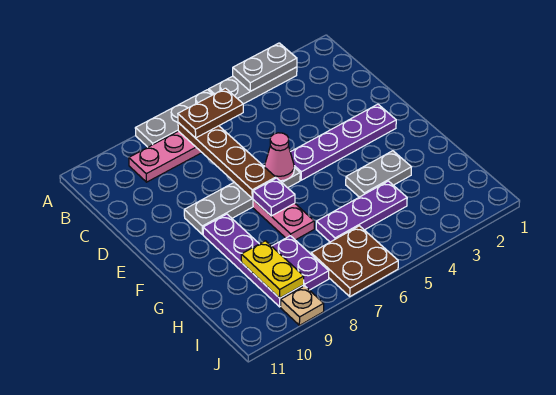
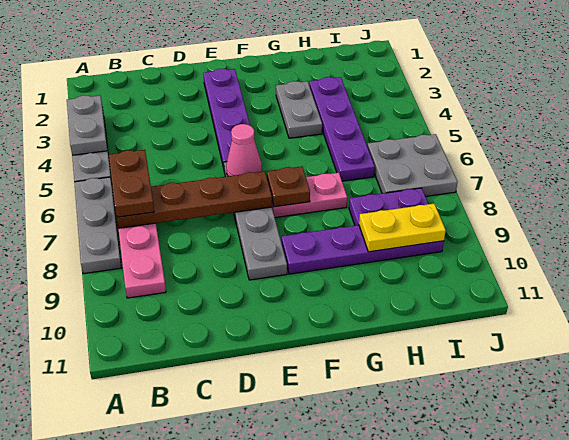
purple plate F7 level 2 -> brown plate F7 level 2
purple plate H4:H6 level 1 -> purple plate H3:H6 level 1
brown plate I6:J7 level 1 -> grey plate I6:J7 level 1
tan plate J9 level 1 -> none

